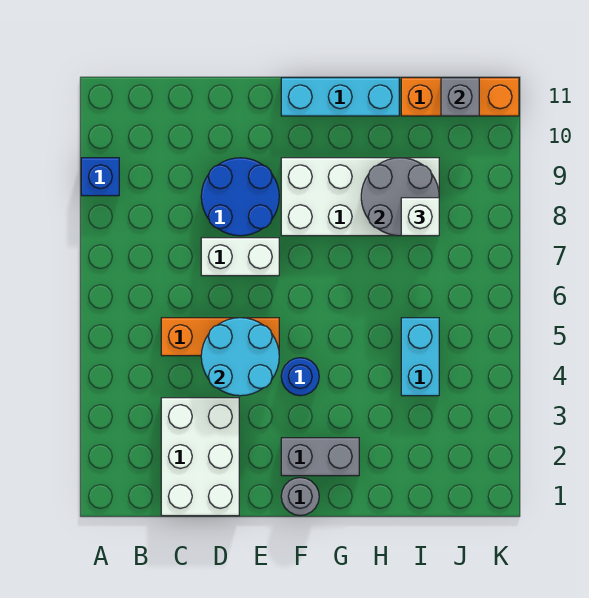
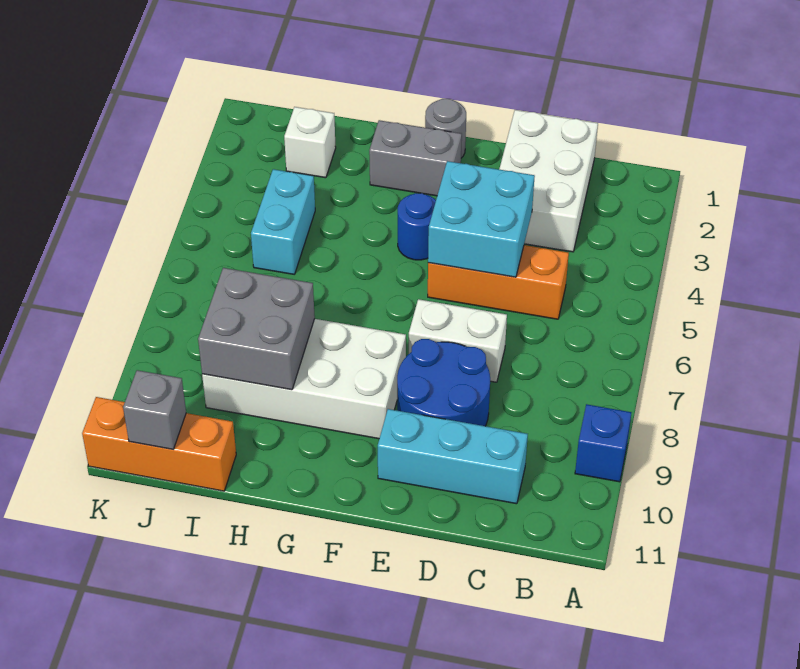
cyan round brick D4:E5 level 2 -> cyan brick D4:E5 level 2
cyan brick F11:H11 level 1 -> cyan brick C10:E10 level 1
grey round brick H8:I9 level 2 -> grey brick H8:I9 level 2
white brick I8 level 3 -> white brick I2 level 1

